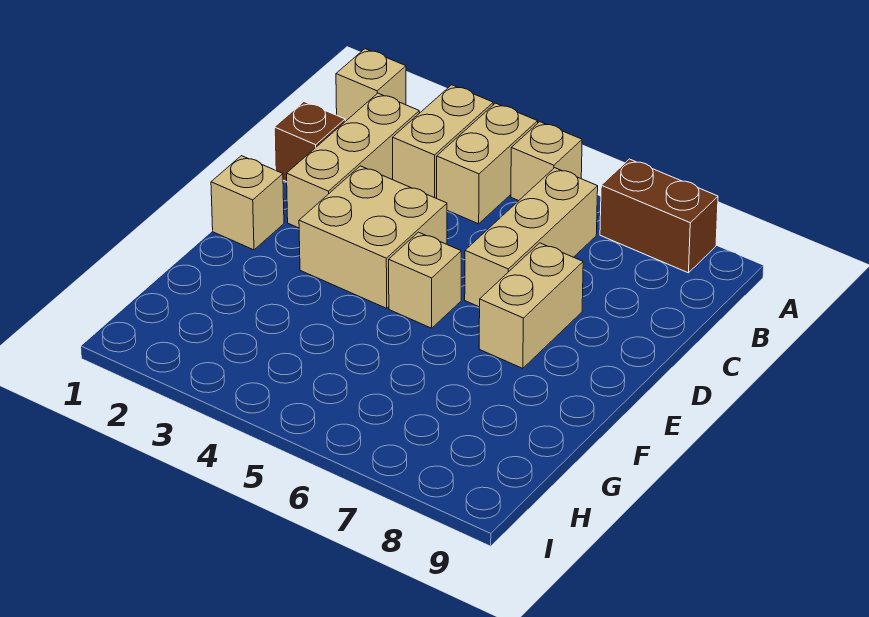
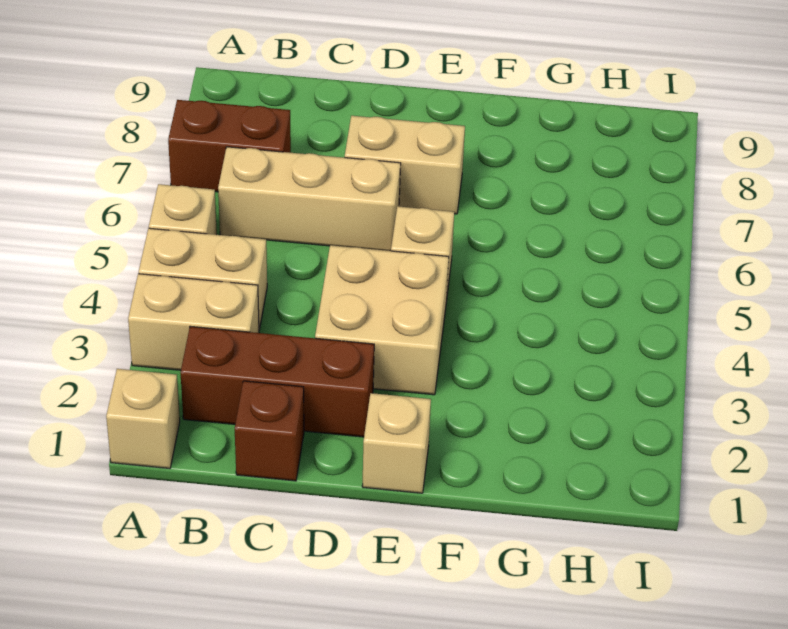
brown brick A7:A8 level 1 -> brown brick A7:B7 level 1
tan brick B2:D2 level 1 -> brown brick B2:D2 level 1

